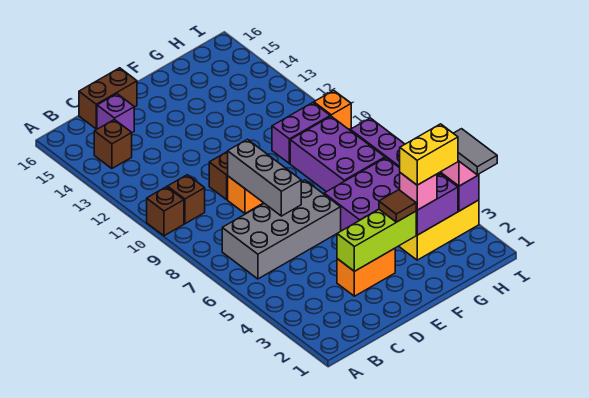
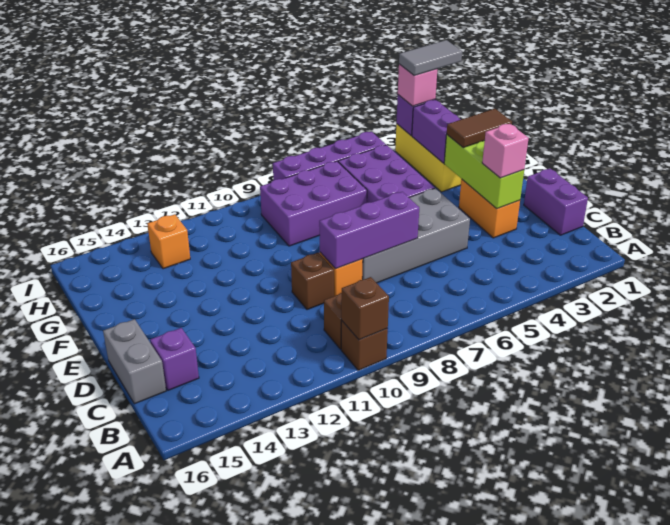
grey brick B6:E7 level 1 -> grey brick D5:E8 level 1
brown brick B14 level 1 -> brown brick A10 level 2
brown brick C16:D16 level 1 -> grey brick C16:D16 level 1
grey brick D7:D9 level 2 -> purple brick D7:D9 level 2
brown tile F3 level 3 -> brown tile F2:F3 level 3
pink brick G3 level 3 -> pink brick D3 level 3
yellow brick G3:H3 level 4 -> none
purple brick G10:H10 level 1 -> purple brick C1:D1 level 1
orange brick I10 level 1 -> orange brick H13 level 1

